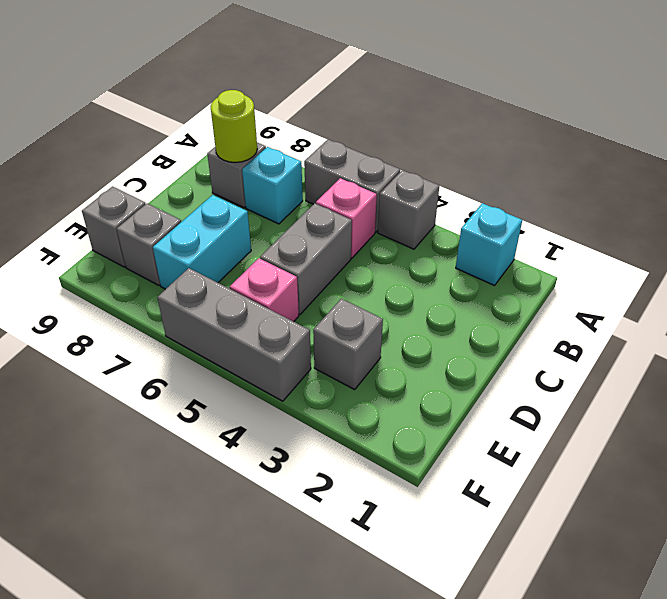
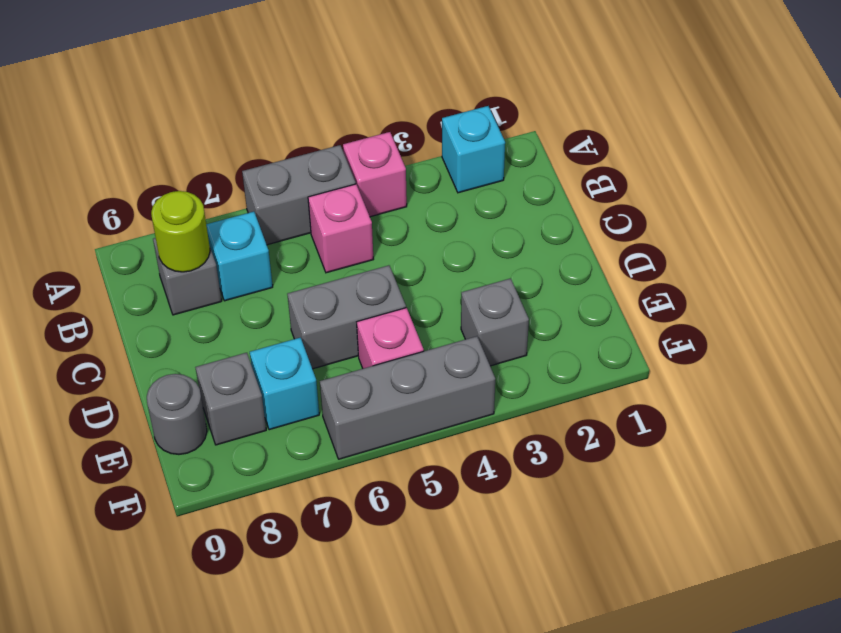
grey brick A4 level 1 -> pink brick A4 level 1
grey brick C5:D5 level 1 -> grey brick D5:D6 level 1
cyan brick D7:E7 level 1 -> cyan brick E7 level 1
grey brick E9 level 1 -> grey round brick E9 level 1

